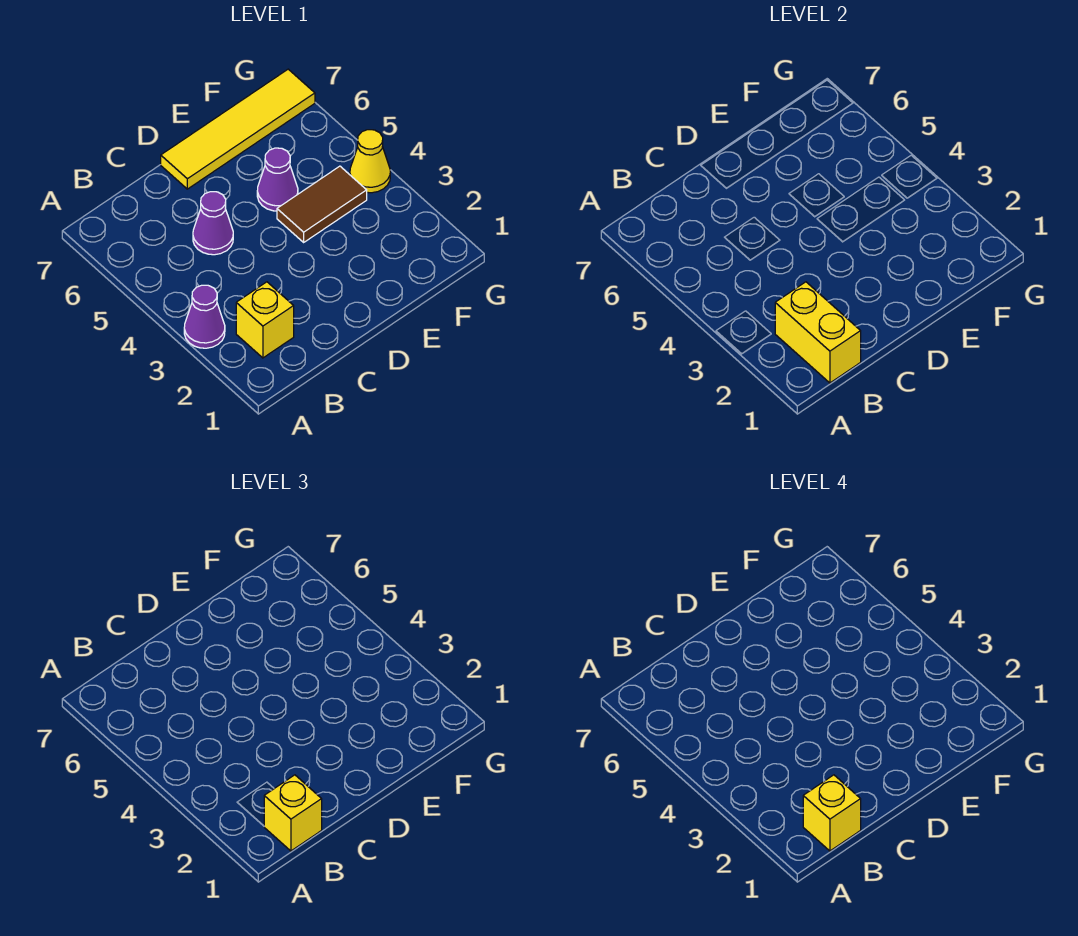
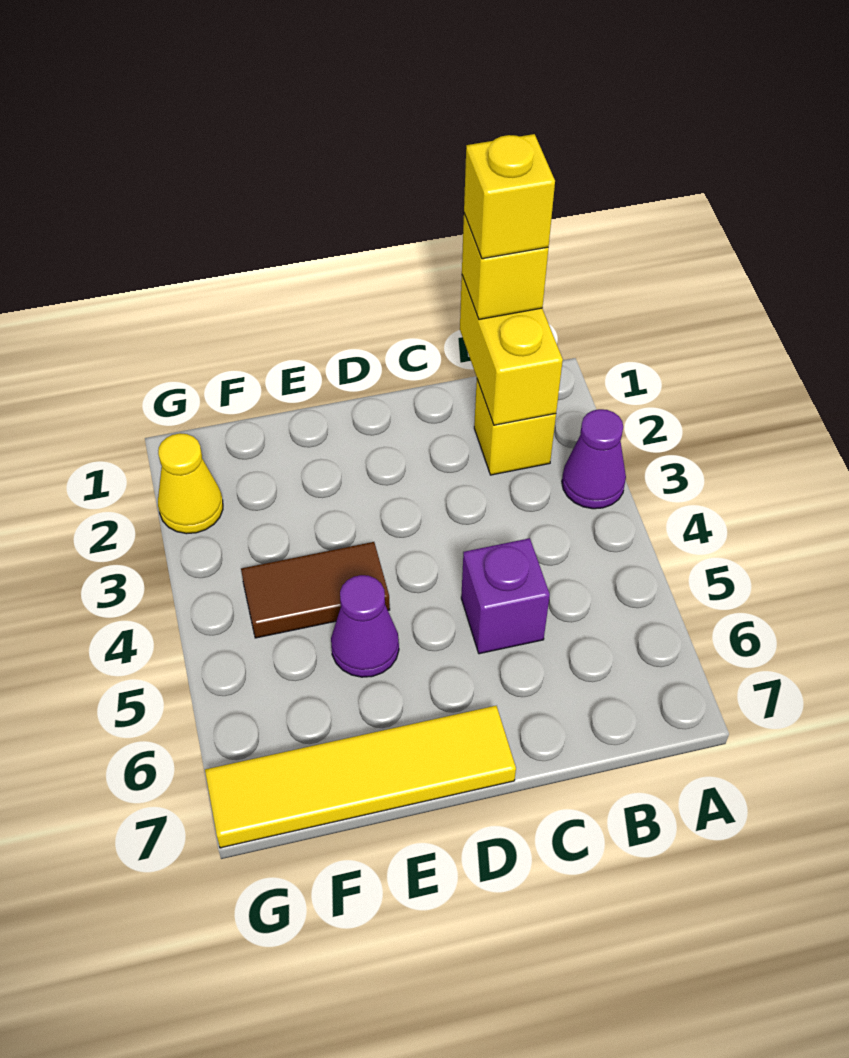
purple cone C5 level 1 -> purple brick C5 level 1
yellow cone G4 level 1 -> yellow cone G2 level 1

